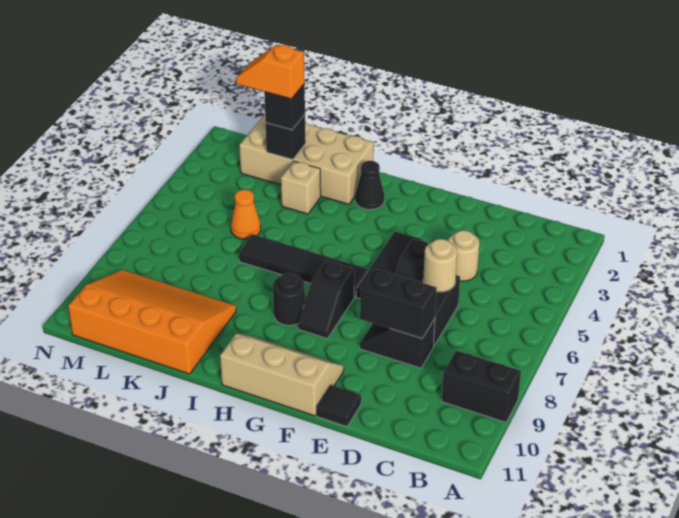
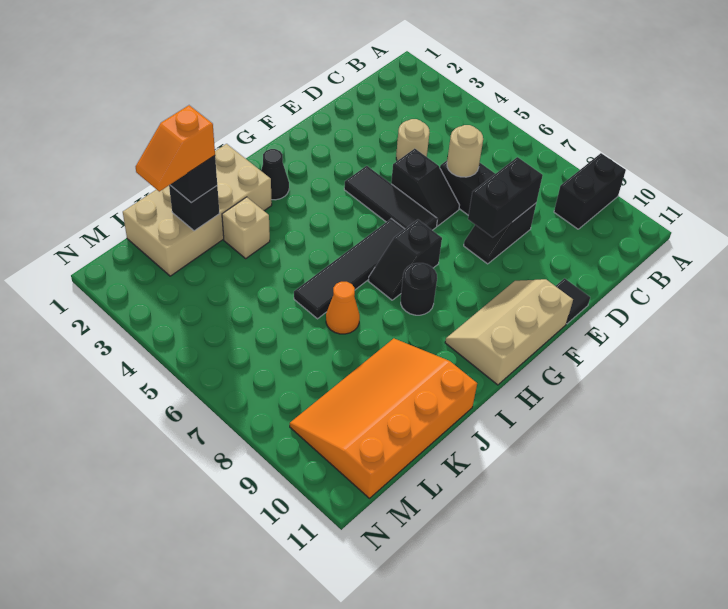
black slope G7:G8 level 1 top 7 -> black slope G7:H7 level 1 top G
orange cone K5 level 1 -> orange cone J7 level 1

